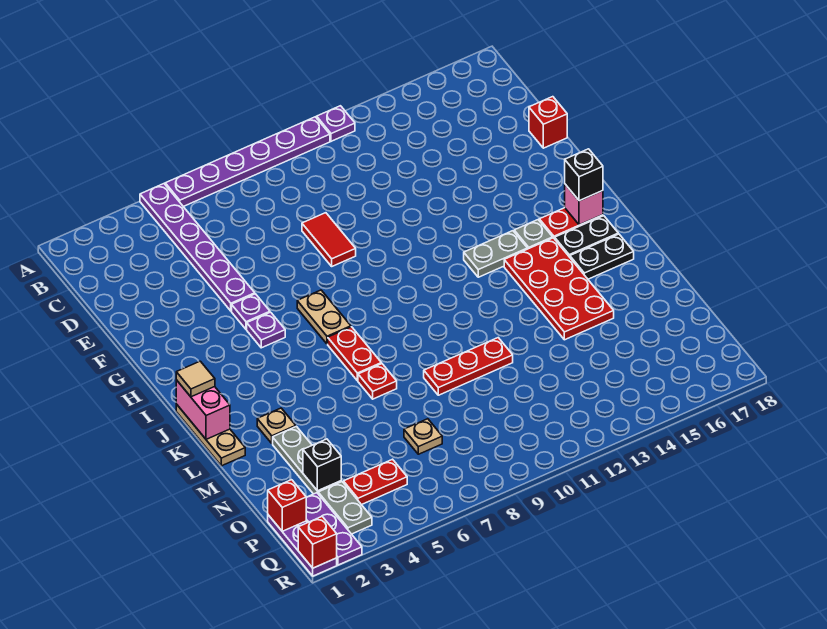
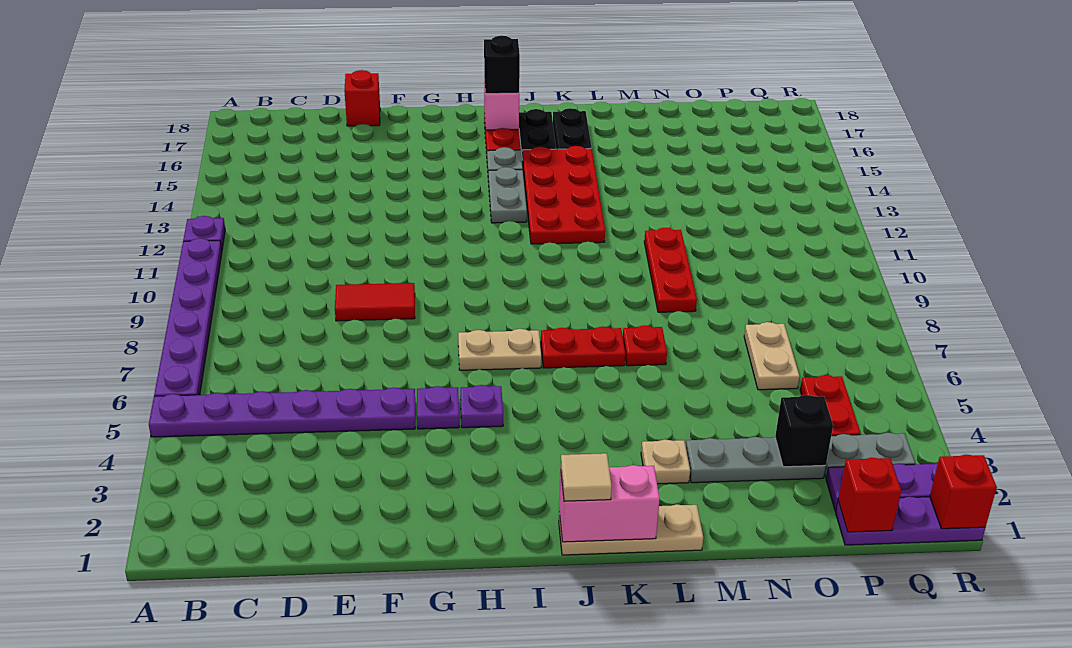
red plate J14:M15 level 1 -> red plate J12:K15 level 1
tan plate O7 level 1 -> tan plate O6:O7 level 1

